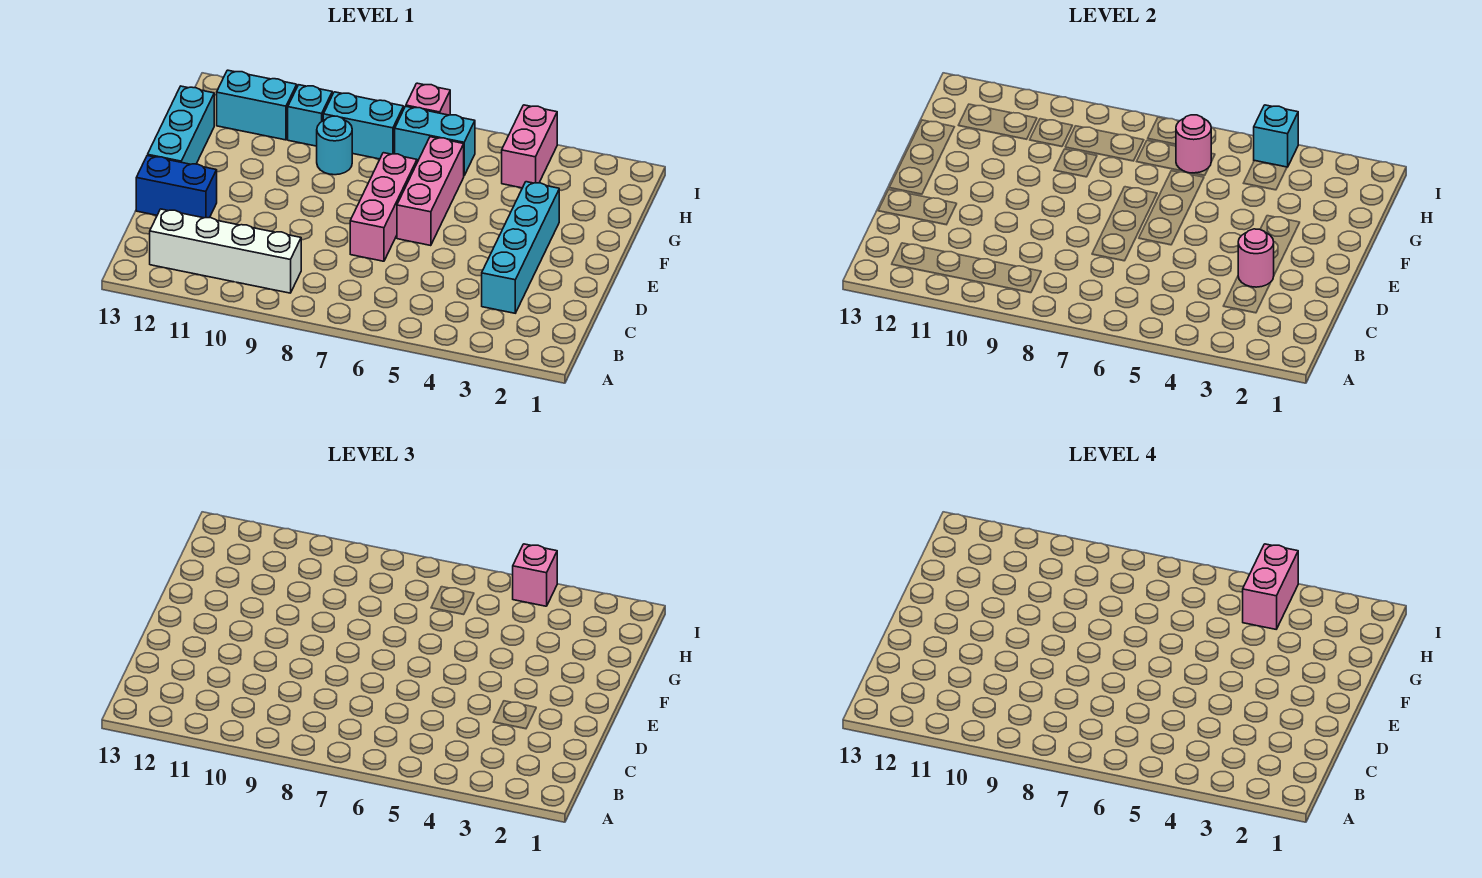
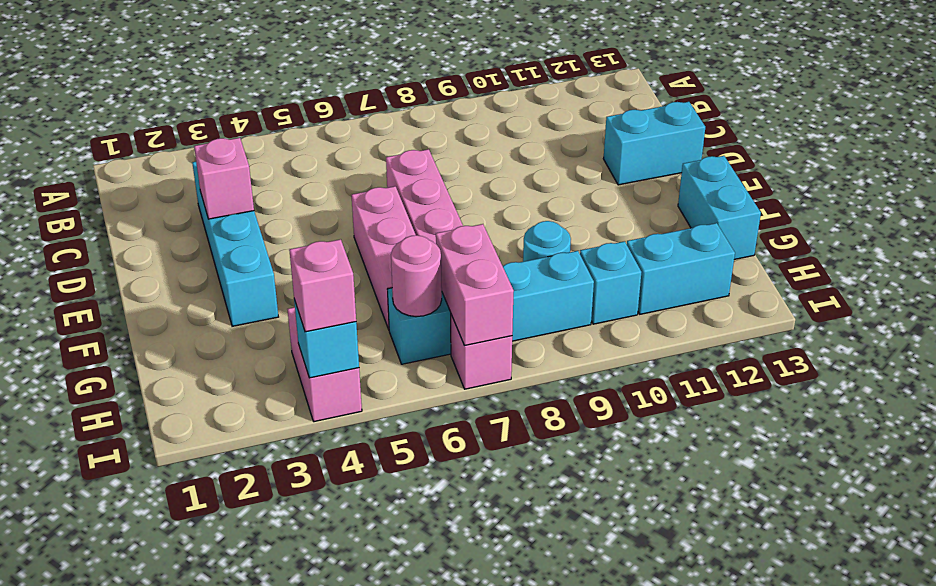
white brick B9:B12 level 1 -> none
pink round brick D3 level 2 -> pink brick D3 level 2
blue brick D12:D13 level 1 -> cyan brick D12:D13 level 1
cyan brick E13:G13 level 1 -> cyan brick F13:G13 level 1
pink brick H4:I4 level 4 -> pink brick H7:I7 level 2

